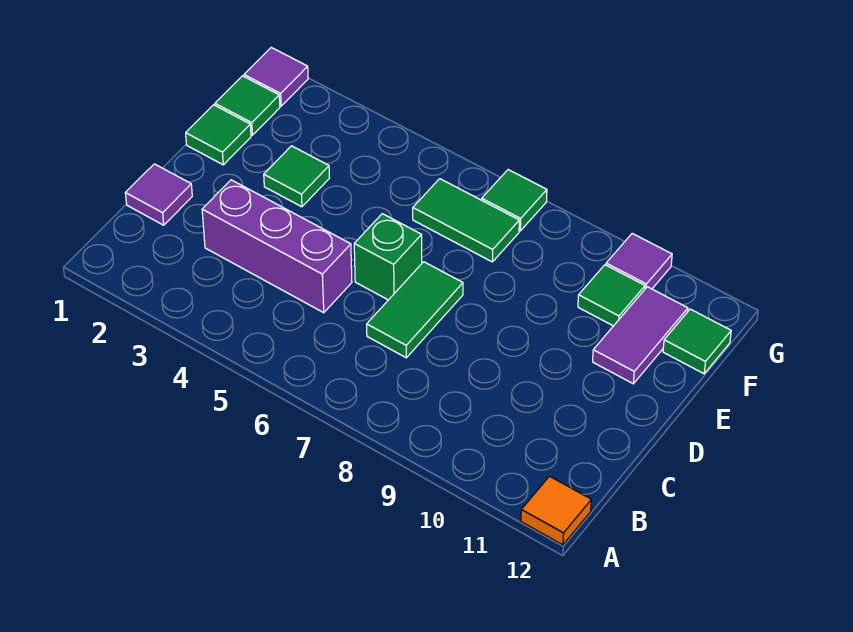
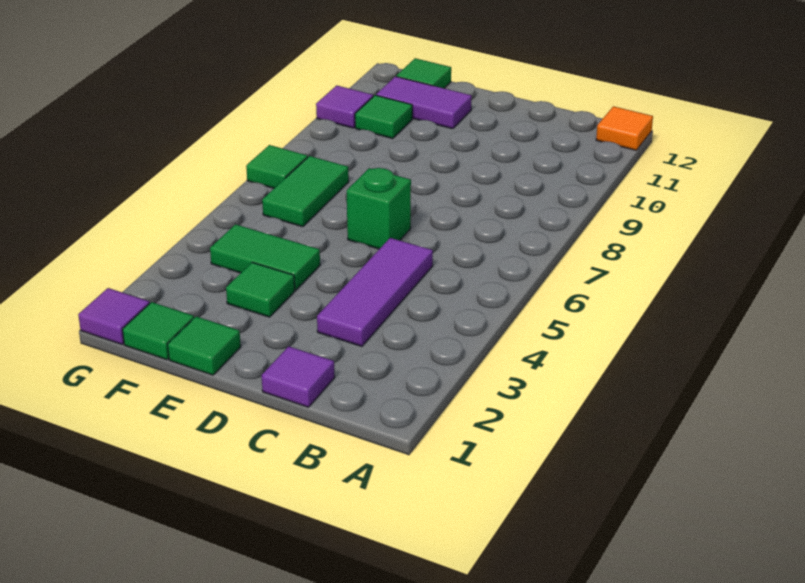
purple brick C3:C5 level 1 -> purple tile C3:C5 level 1
green tile C7:D7 level 1 -> green tile E4:F4 level 1

